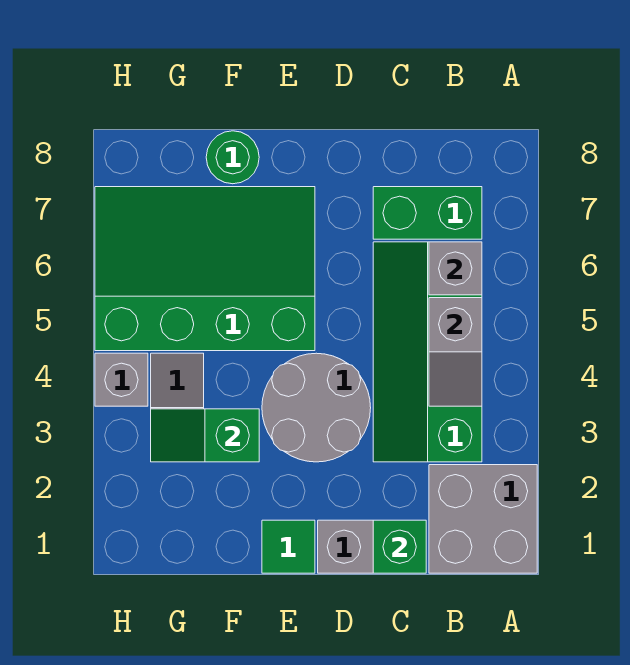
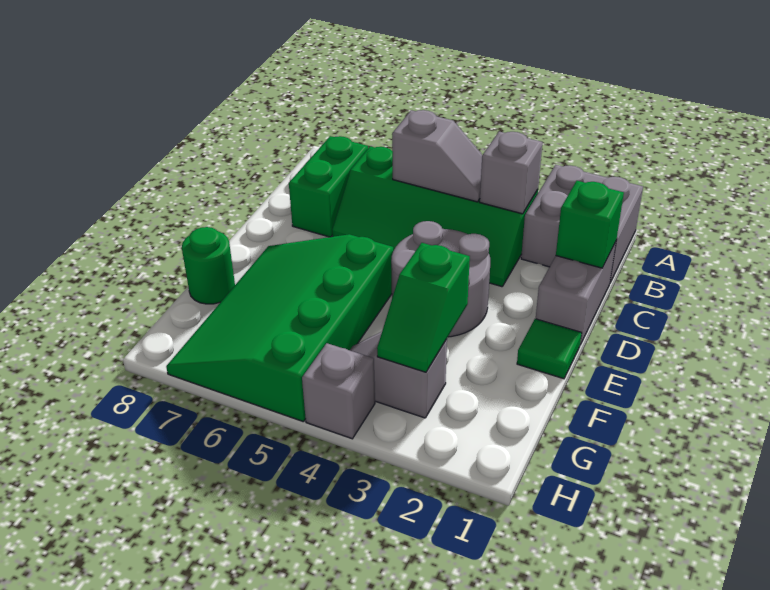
grey brick B6 level 2 -> grey brick B3 level 2

